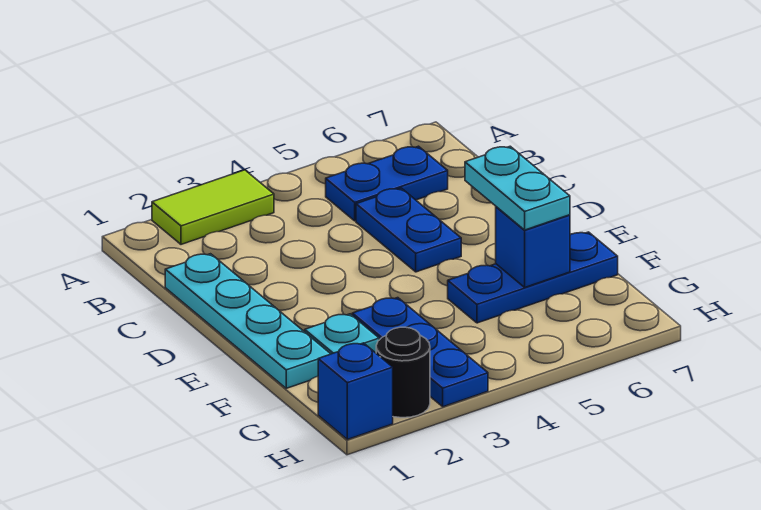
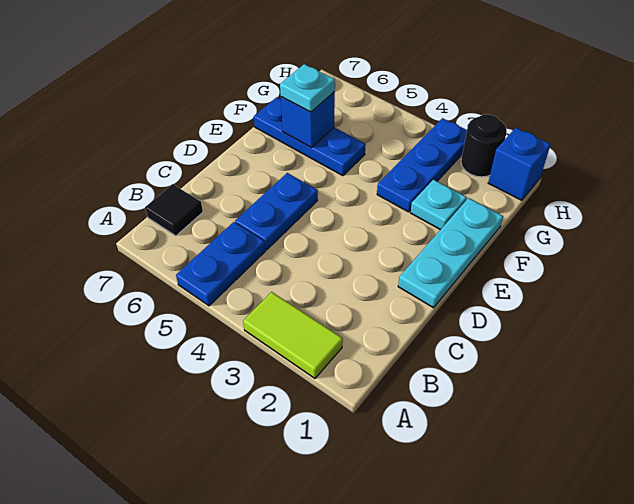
blue plate B5:B6 level 1 -> blue plate A5:B5 level 1
none -> black tile B7 level 1
cyan plate C1:F1 level 1 -> cyan plate D1:F1 level 1
cyan plate E6:F6 level 3 -> cyan plate F6 level 3

